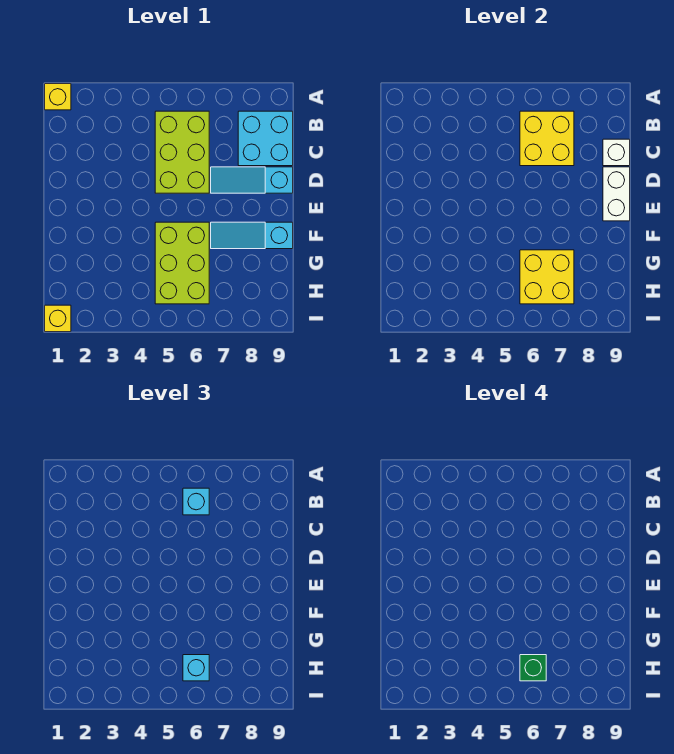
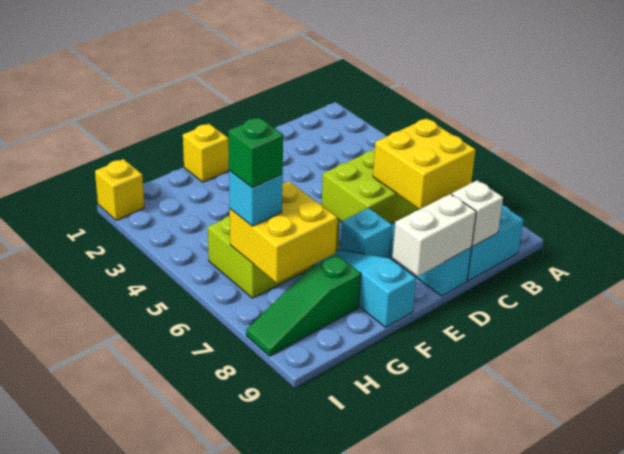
yellow brick A1 level 1 -> yellow brick F1 level 1
cyan brick B6 level 3 -> cyan brick E7 level 1
none -> green slope G8:I8 level 1 top G

